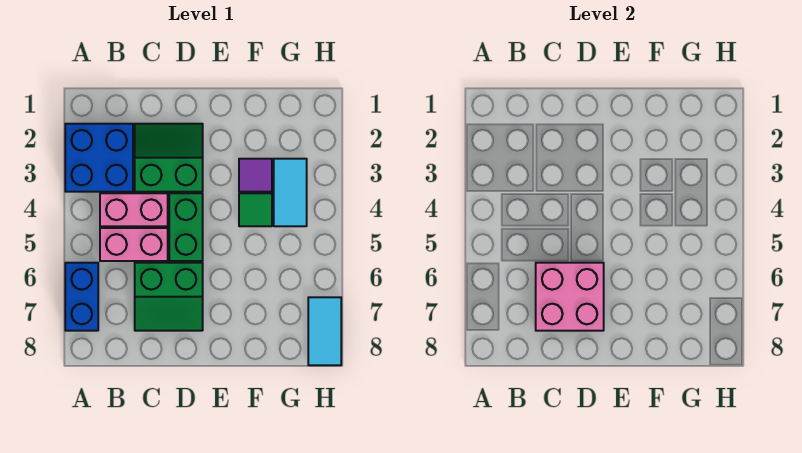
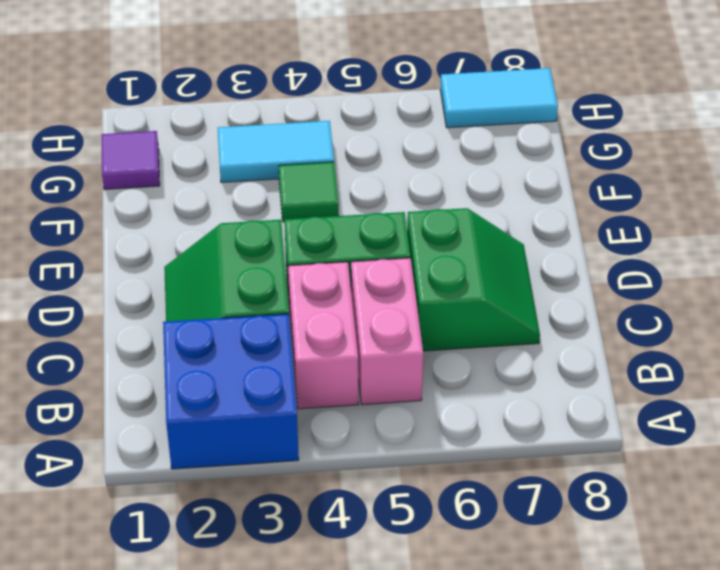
blue brick A6:A7 level 1 -> none
pink brick C6:D7 level 2 -> none
purple tile F3 level 1 -> purple tile G1 level 1

